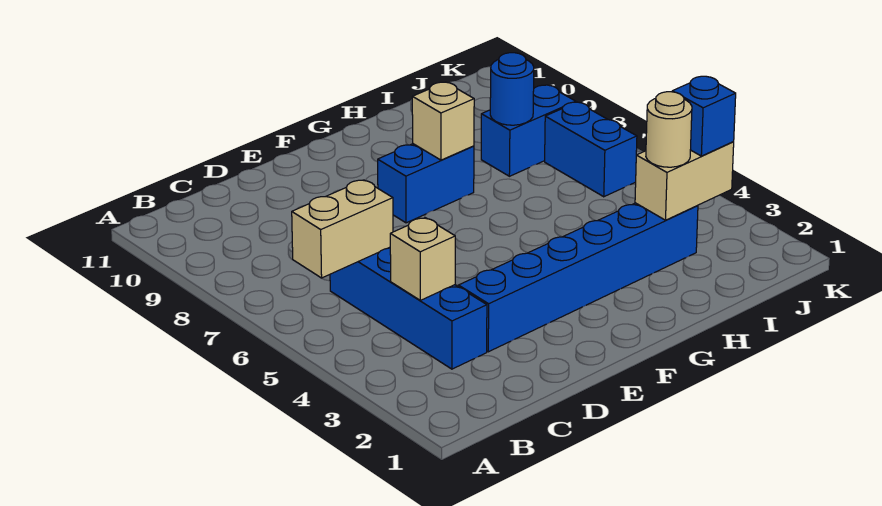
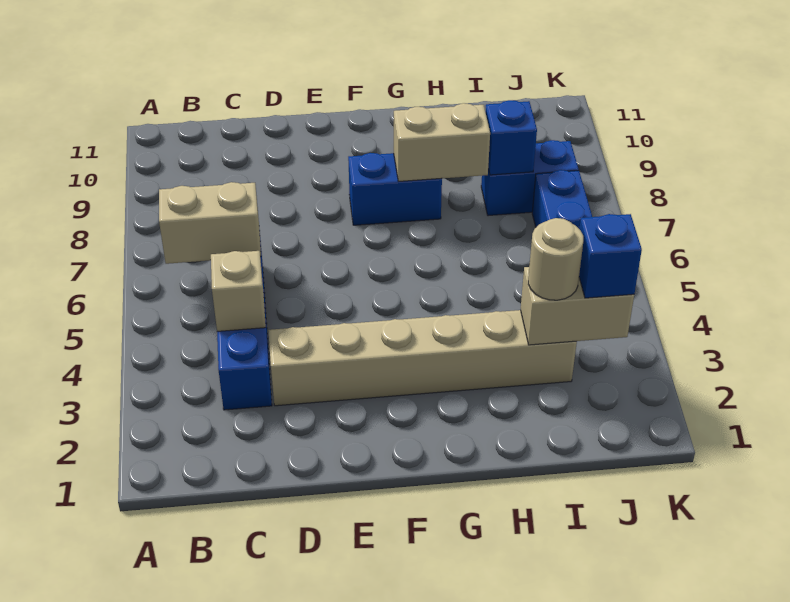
blue brick D3:I3 level 1 -> tan brick D3:I3 level 1
tan brick G8 level 2 -> tan brick G8:H8 level 2
blue round brick I8 level 2 -> blue brick I8 level 2

